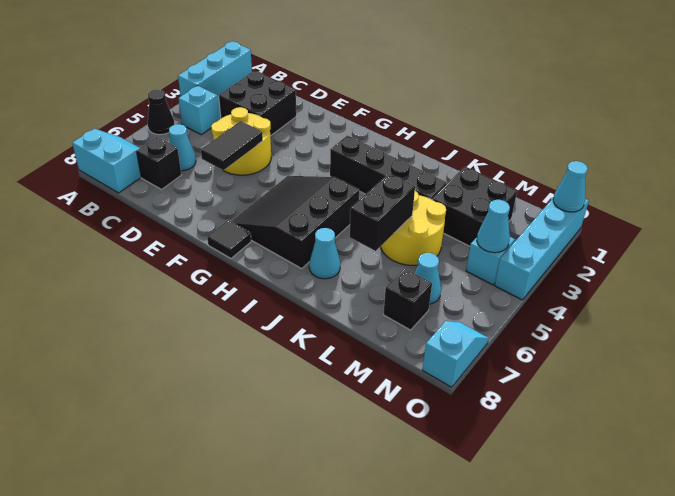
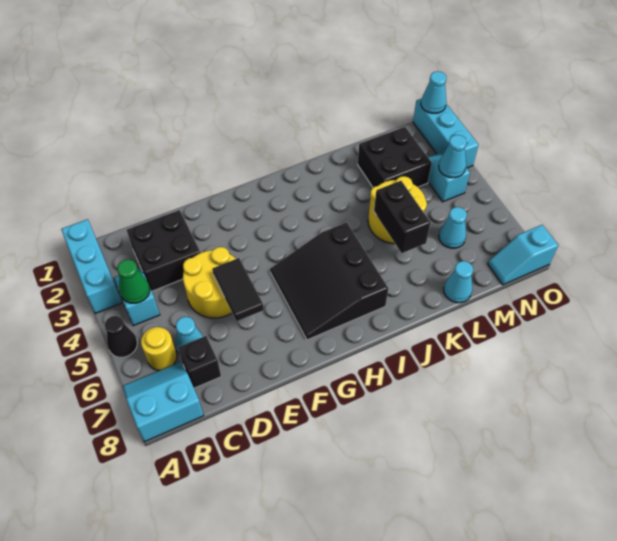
none -> green cone B4 level 2
none -> yellow round brick B6 level 1
black tile G8 level 1 -> none
black brick H3:K3 level 1 -> none
cyan cone J7 level 1 -> cyan cone L8 level 1
black brick M7 level 1 -> none
cyan brick O1:O4 level 1 -> cyan brick O1:O3 level 1
cyan slope O7:O8 level 1 top 8 -> cyan slope N8:O8 level 1 top O

